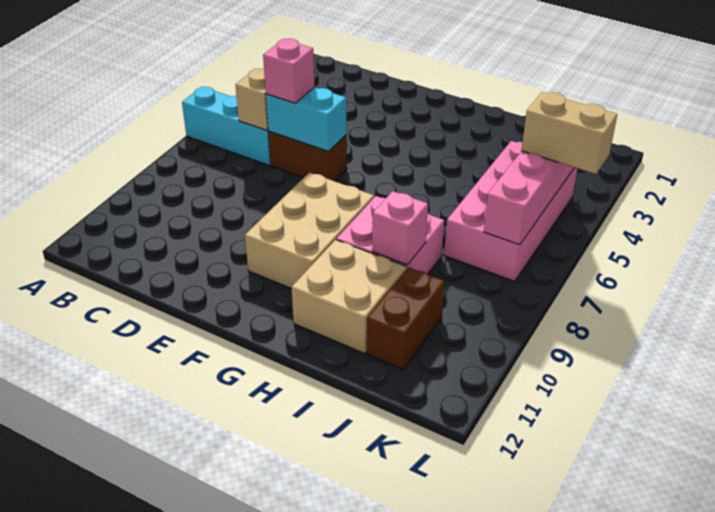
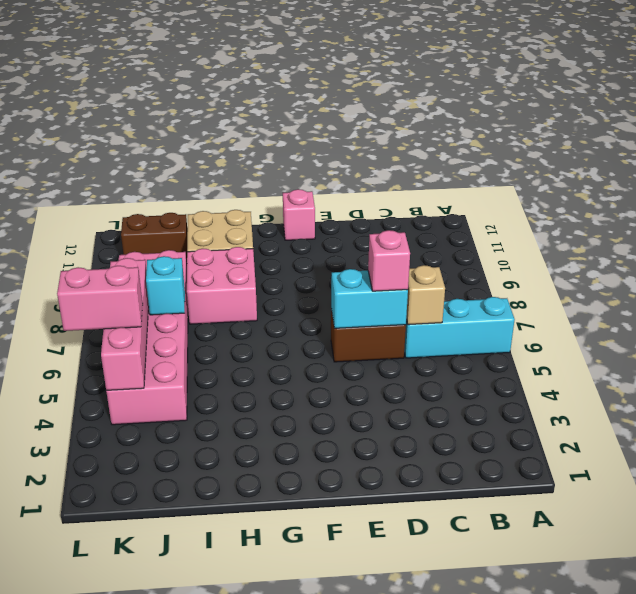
tan brick F8:G10 level 1 -> none
pink brick I9 level 2 -> pink brick F12 level 1
pink brick J4:K7 level 1 -> pink brick J4:K9 level 1
none -> cyan brick J7 level 2
brown brick J10:J11 level 1 -> brown brick J11:K11 level 1
tan brick K5:L5 level 3 -> pink brick K5:L5 level 3

